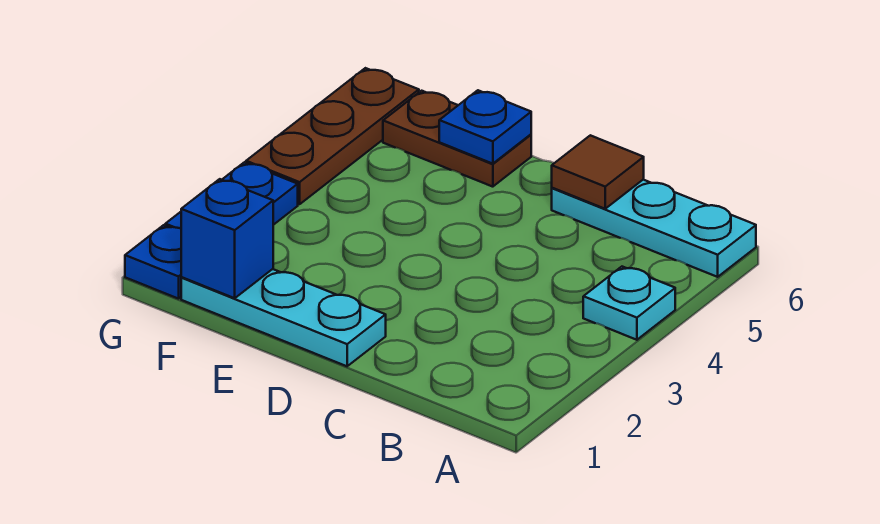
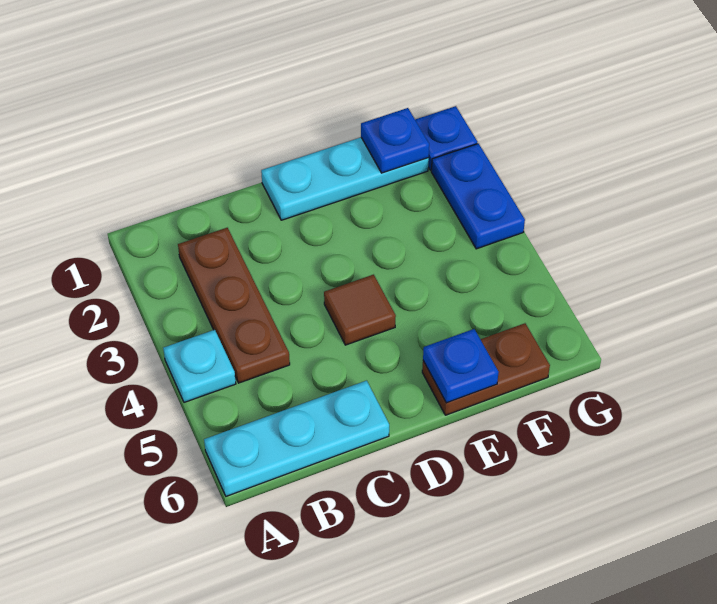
brown tile C6 level 2 -> brown tile D4 level 1
blue brick F1 level 2 -> blue plate F1 level 2
brown plate G4:G6 level 1 -> brown plate B2:B4 level 1

